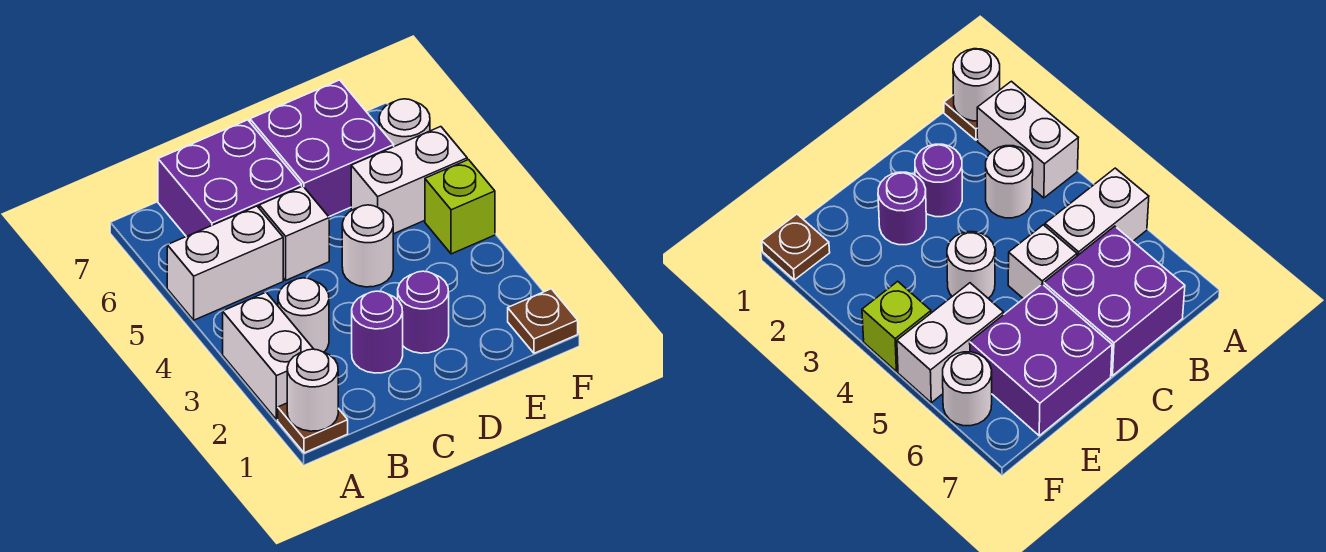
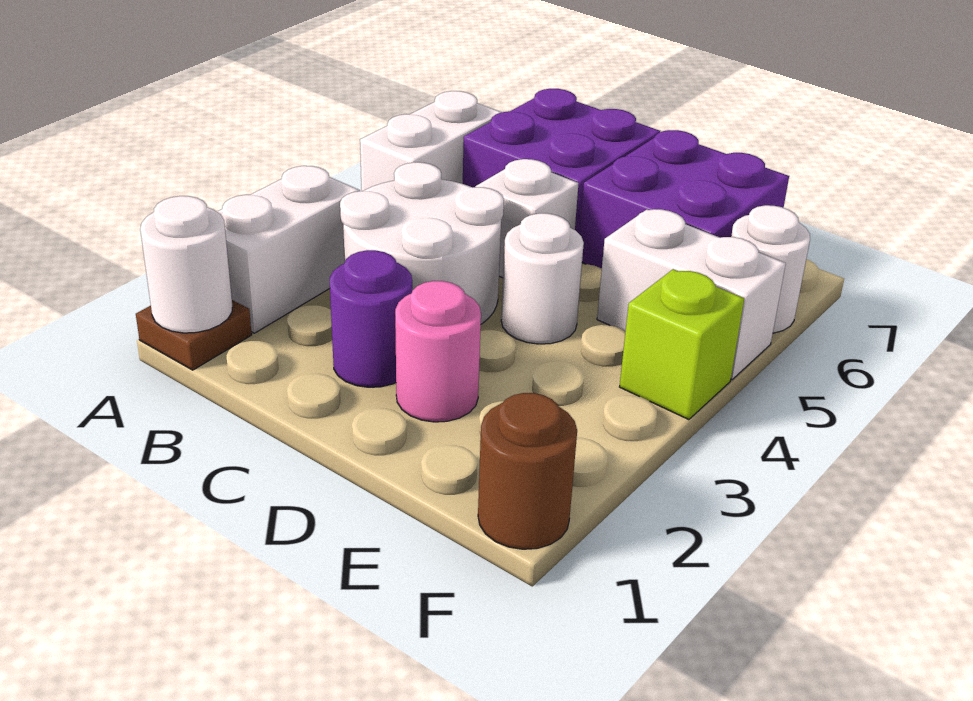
white brick A5:B5 level 1 -> white brick A5:A6 level 1
white round brick B3 level 1 -> white round brick B3:C4 level 1
purple round brick D2 level 1 -> pink round brick D2 level 1
brown plate F1 level 1 -> brown round brick F1 level 1

